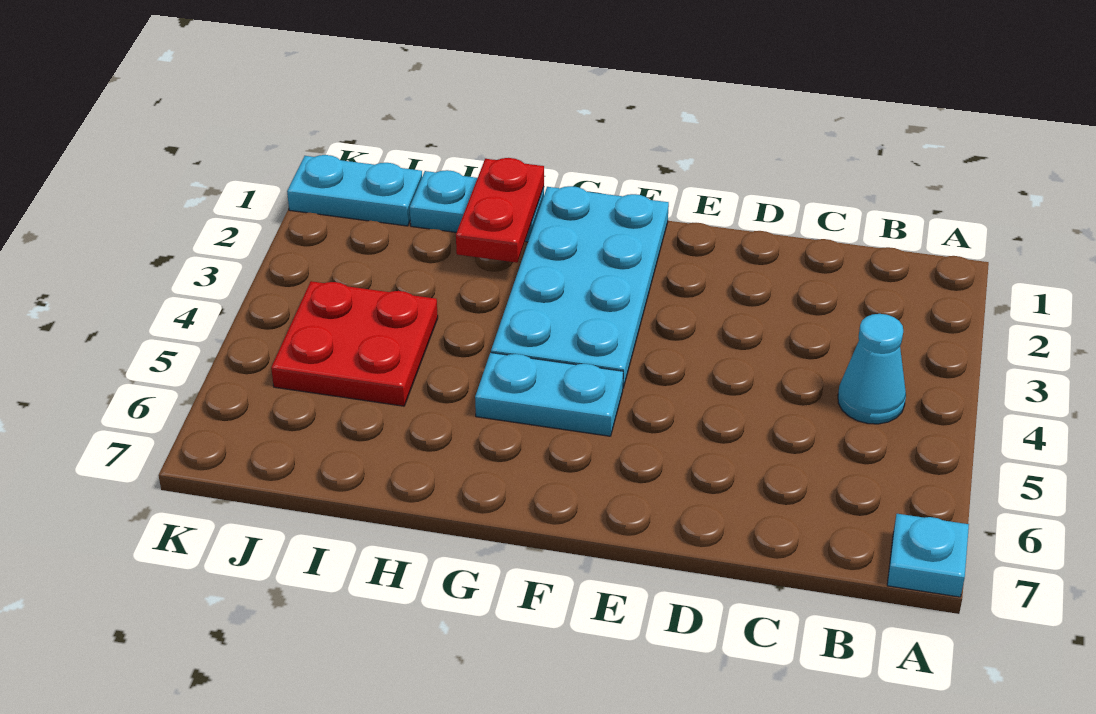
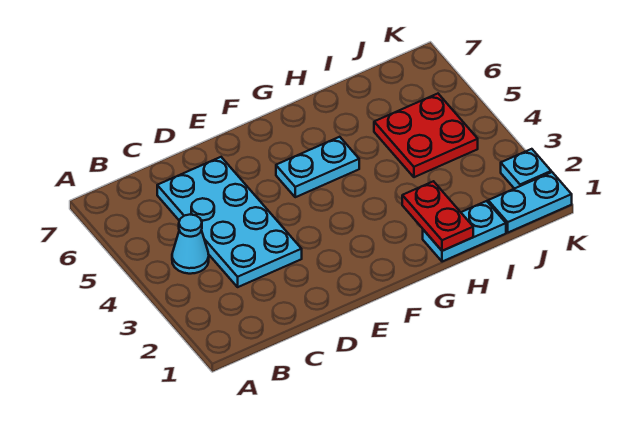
cyan plate A7 level 1 -> cyan plate K2 level 1
cyan plate F1:G4 level 1 -> cyan plate C3:D6 level 1

